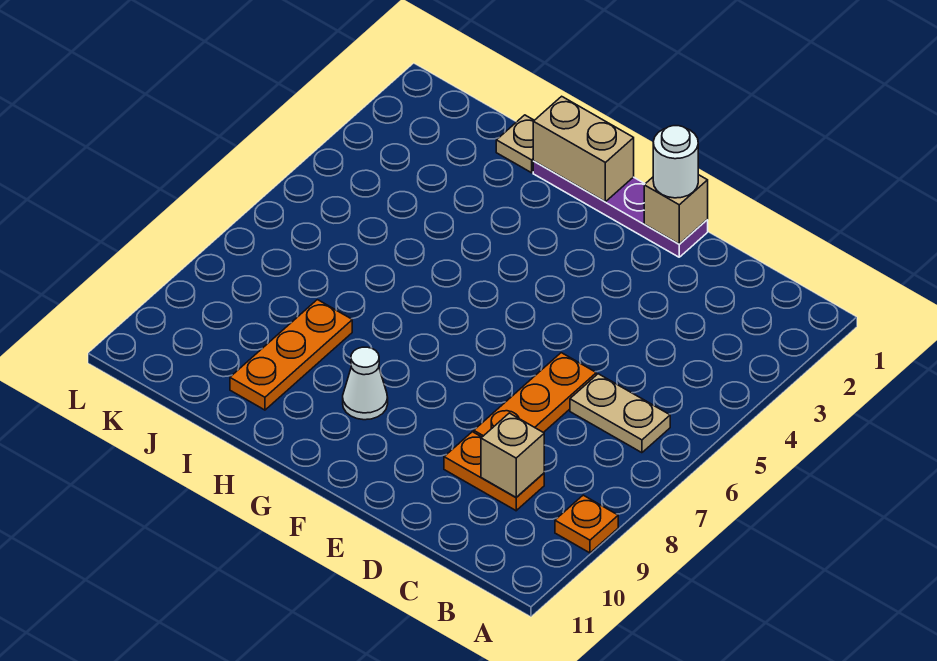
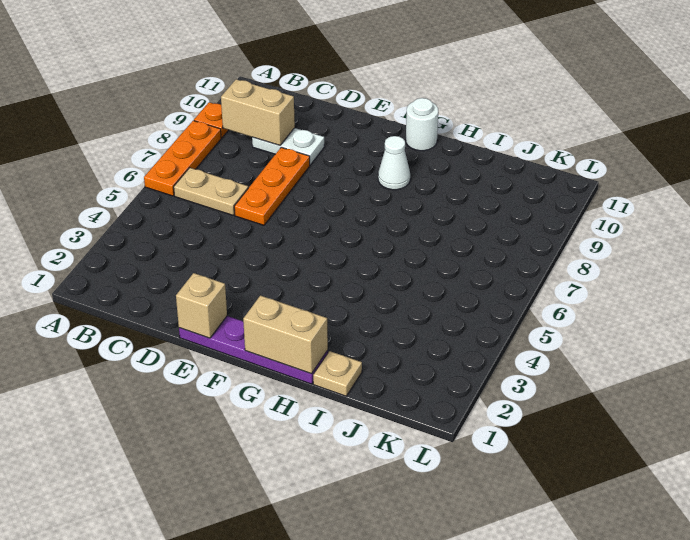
orange plate C9:D9 level 1 -> white plate C9:D9 level 1
tan brick C9 level 2 -> tan brick B9:C9 level 2
white round brick E1 level 3 -> white round brick G11 level 1
orange plate I8:I10 level 1 -> orange plate A6:A8 level 1

